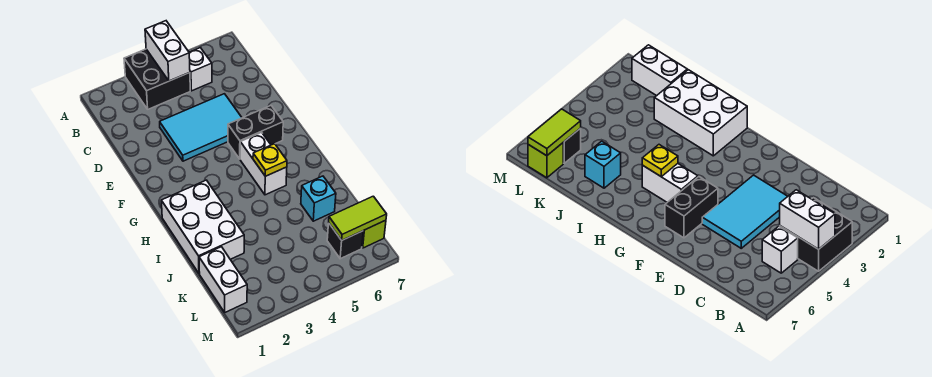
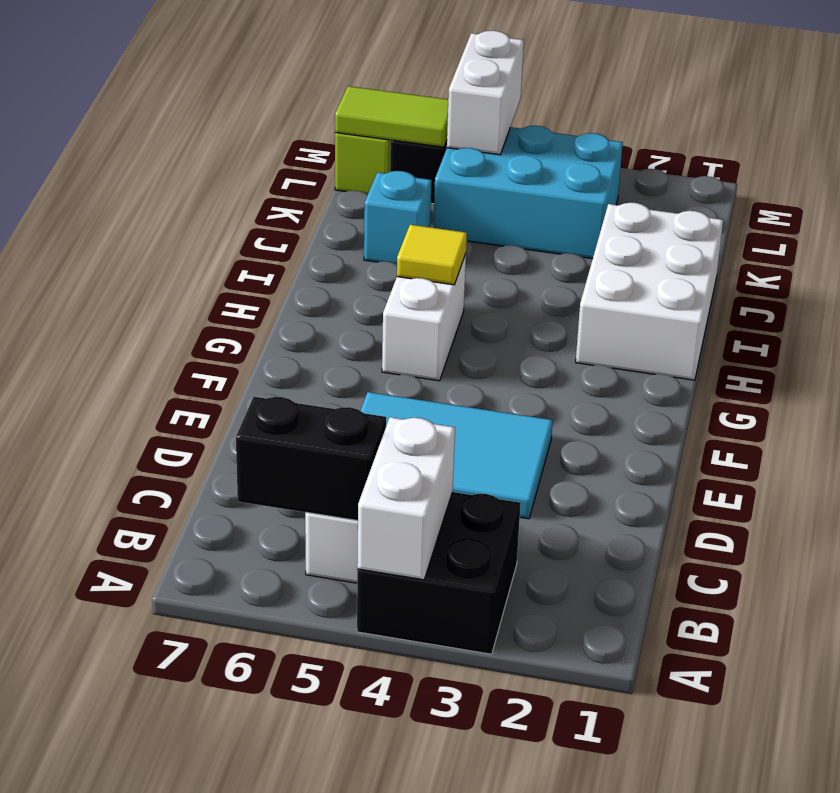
black brick F5:F6 level 1 -> black brick B5:B6 level 2
yellow plate H5 level 2 -> yellow tile H5 level 2
white brick K1:L1 level 1 -> white brick L5:M5 level 2
none -> cyan brick K3:L5 level 1

